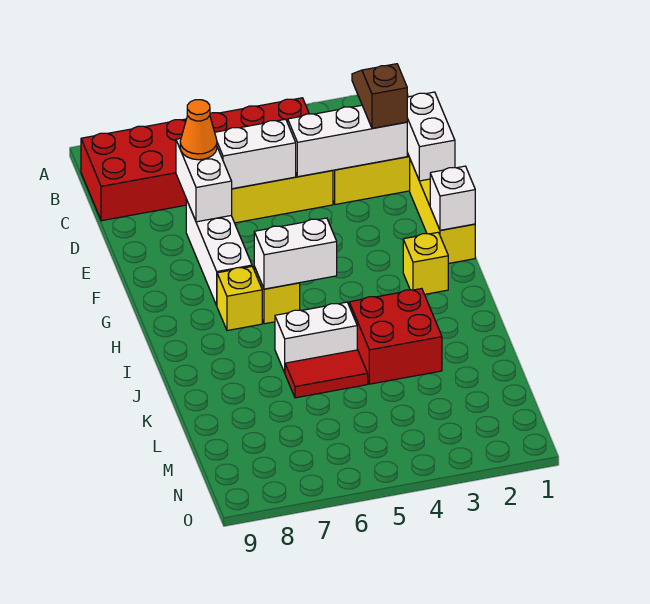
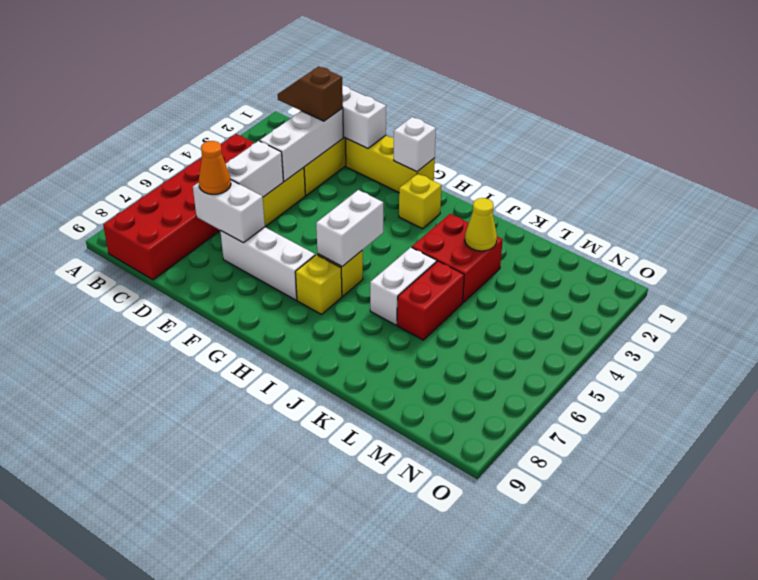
none -> yellow cone K3 level 2
red tile K5:K6 level 1 -> red brick K5:K6 level 1

